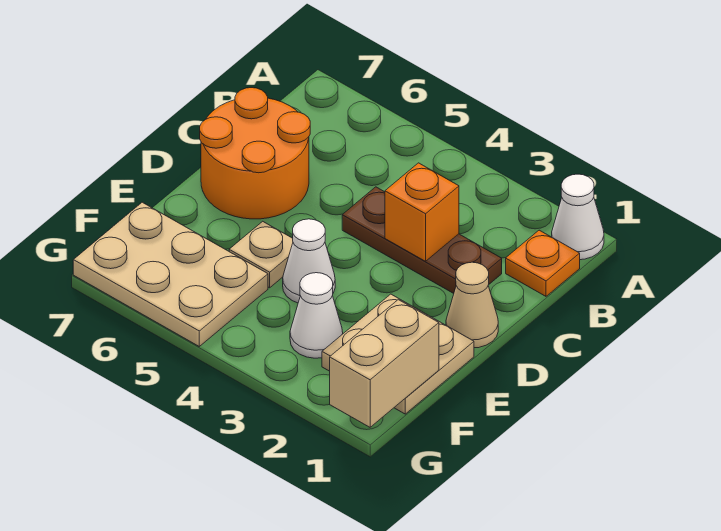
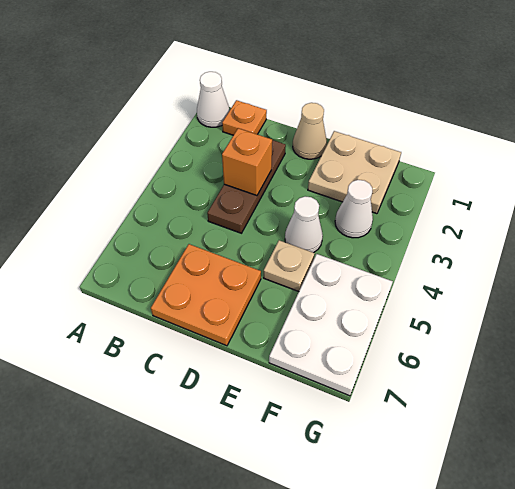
orange round brick C6:D7 level 1 -> orange plate C6:D7 level 1
tan brick F1:G1 level 2 -> none
tan plate F5:G7 level 1 -> white plate F5:G7 level 1

